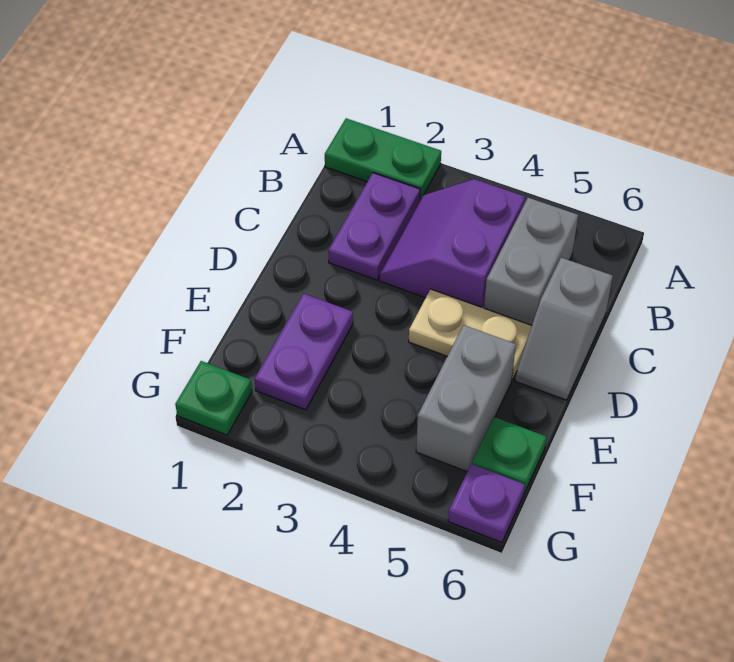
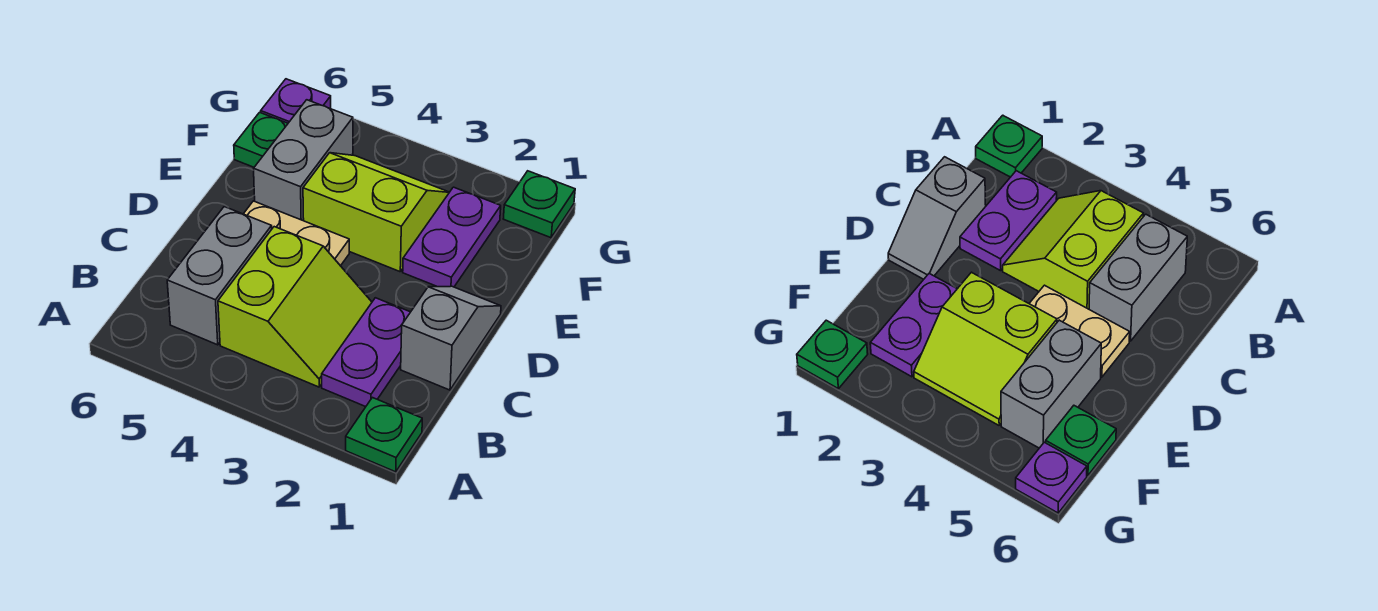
green plate A1:A2 level 1 -> green plate A1 level 1
purple slope B3:C4 level 1 top 4 -> lime slope B3:C4 level 1 top 4
grey slope C6:D6 level 1 top C -> grey slope C1:D1 level 1 top C
none -> lime slope E3:F4 level 1 top E

